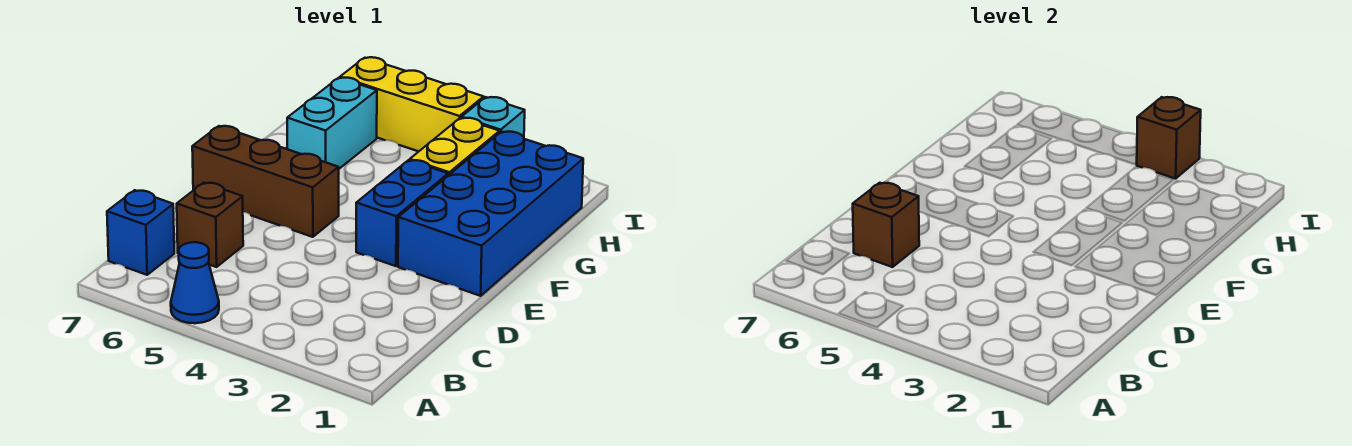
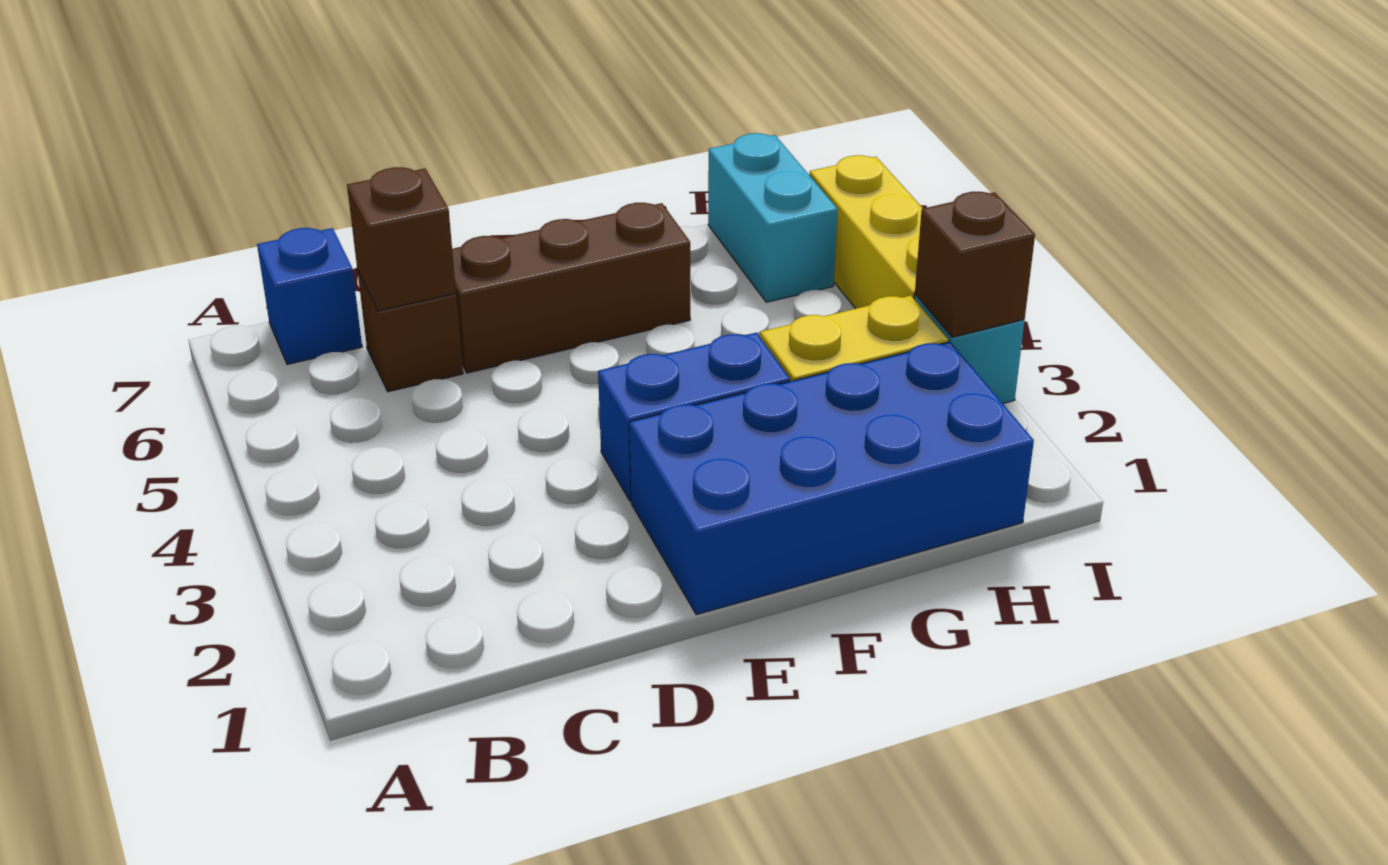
blue cone A5 level 1 -> none
brown brick E5:E7 level 1 -> brown brick D6:F6 level 1
cyan brick G6:H6 level 1 -> cyan brick H6:H7 level 1

